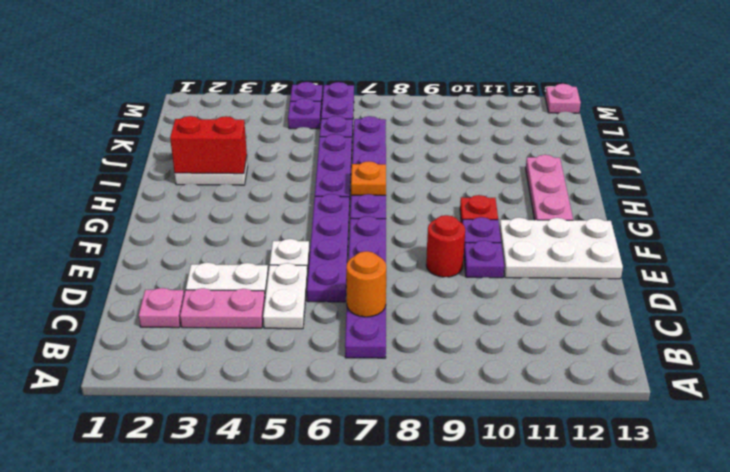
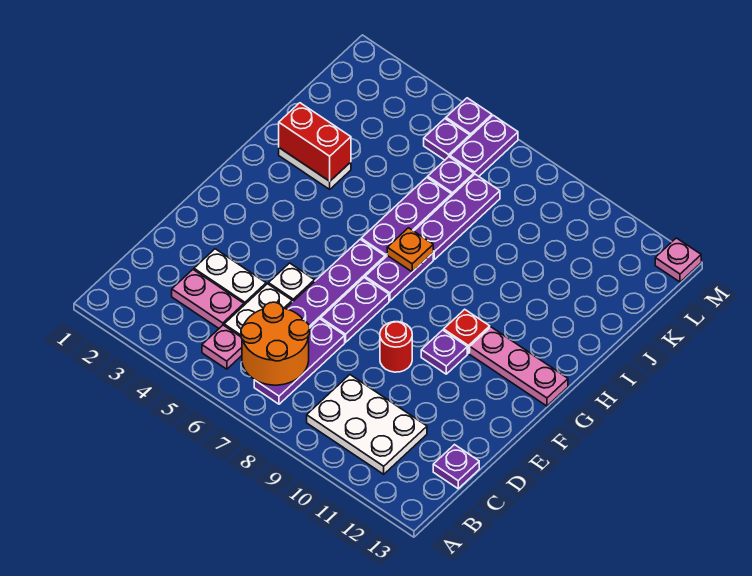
pink plate C2 level 1 -> pink plate B5 level 1
orange round brick C7 level 2 -> orange round brick B6:C7 level 2
purple plate E10 level 1 -> purple plate C13 level 1
white plate E11:F13 level 1 -> white plate B9:C11 level 1
pink plate G12:I12 level 1 -> pink plate G11:G13 level 1

